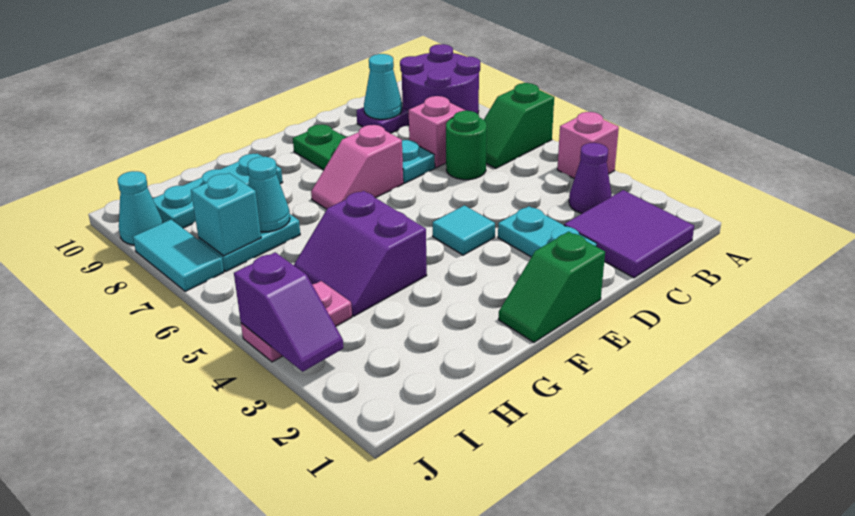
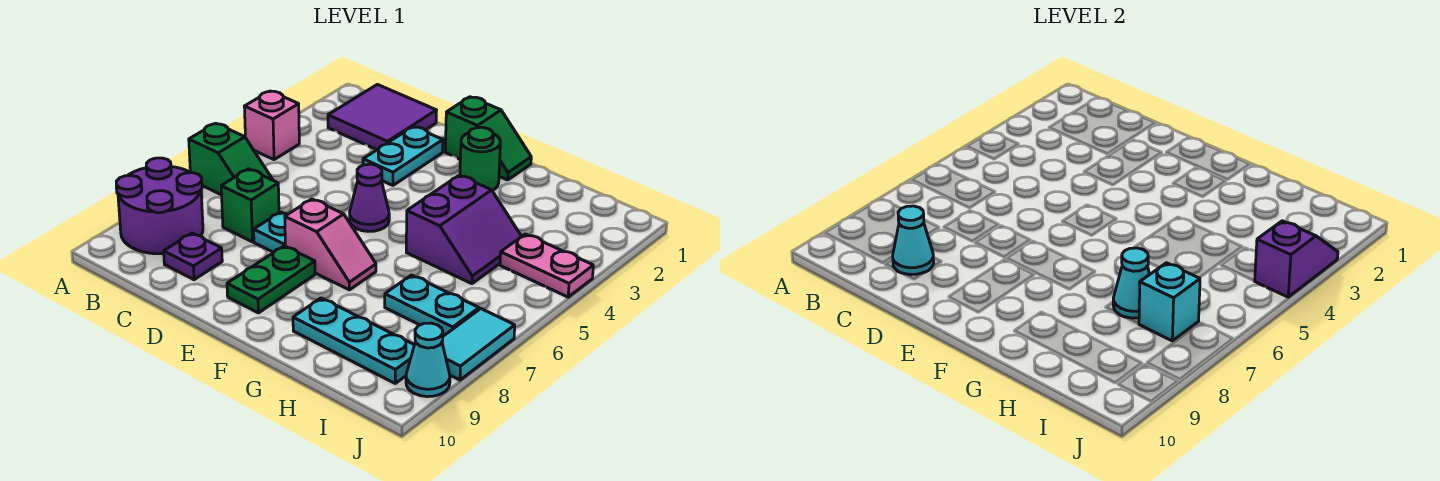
purple cone B3 level 1 -> purple cone E5 level 1
green round brick C6 level 1 -> green round brick F2 level 1
pink brick C7 level 1 -> green brick C7 level 1
cyan tile E4 level 1 -> none

